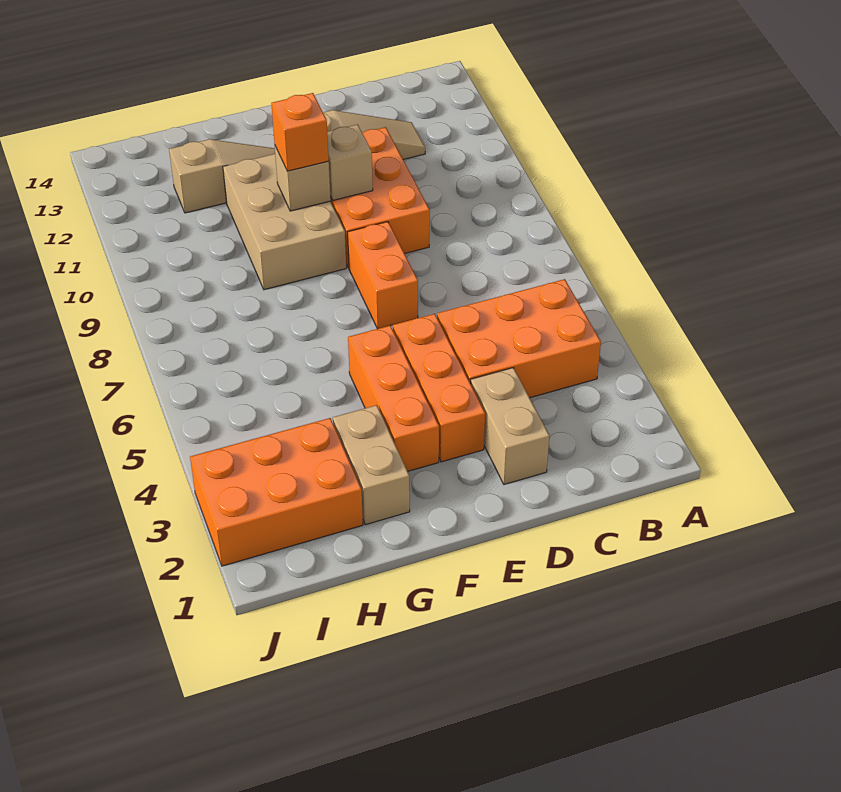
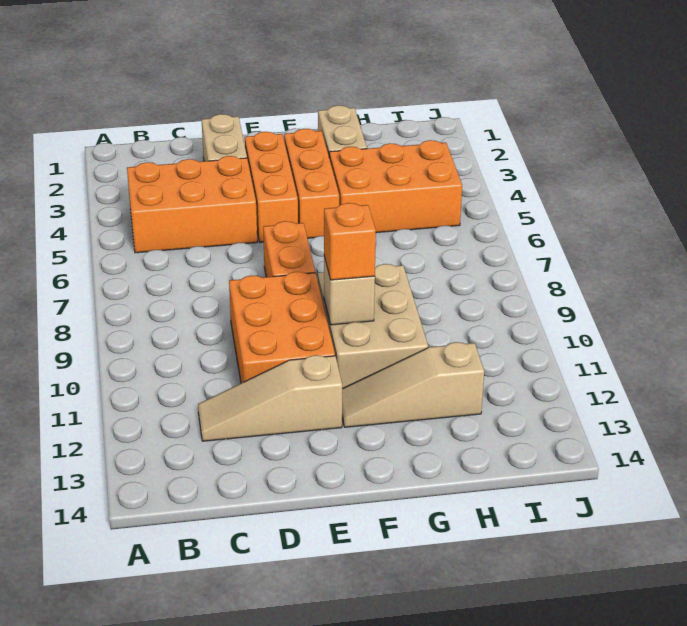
tan brick E10 level 2 -> none
orange brick H2:J3 level 1 -> orange brick G4:I5 level 1

